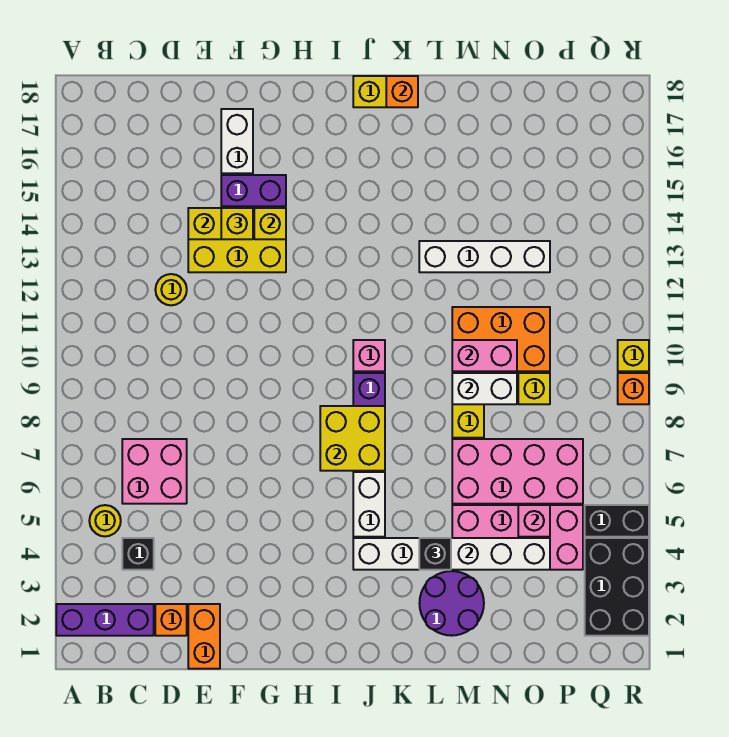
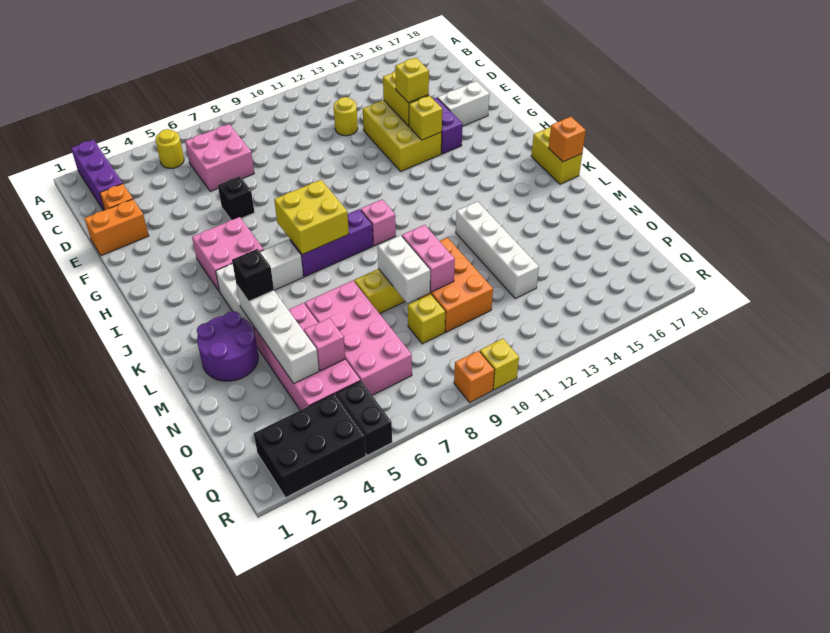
black brick C4 level 1 -> black brick F6 level 1
none -> pink brick H4:I5 level 1

